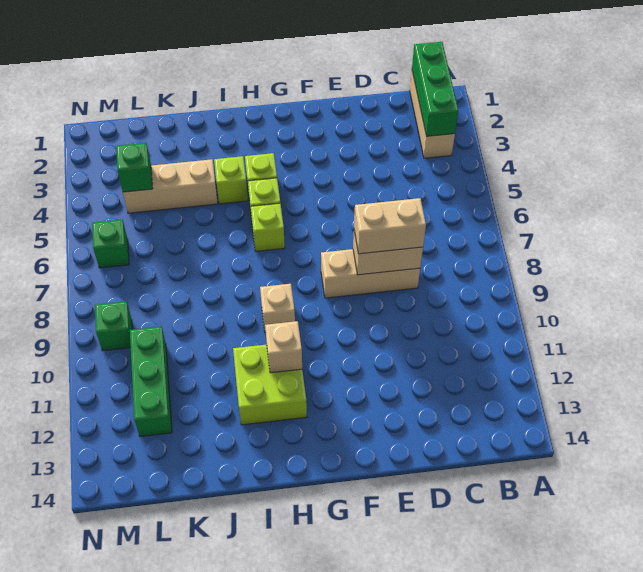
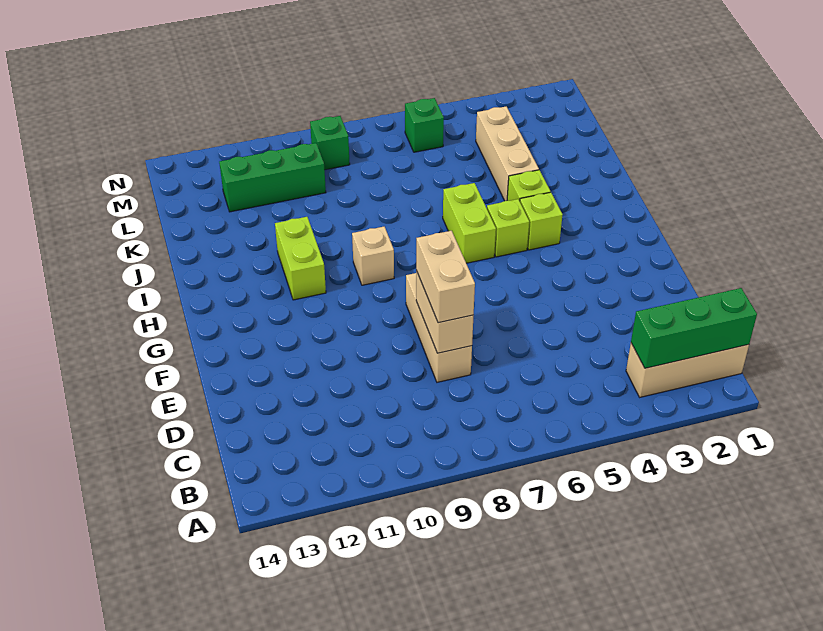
lime brick H6 level 1 -> lime brick H6:I6 level 1
lime brick H11:I12 level 1 -> lime brick H11:I11 level 1
tan brick H11 level 2 -> none
green brick L4 level 2 -> none

